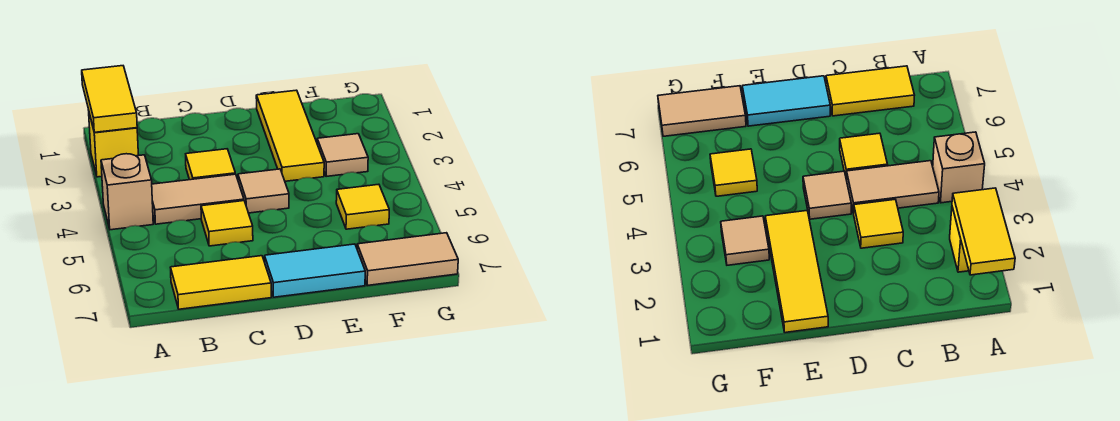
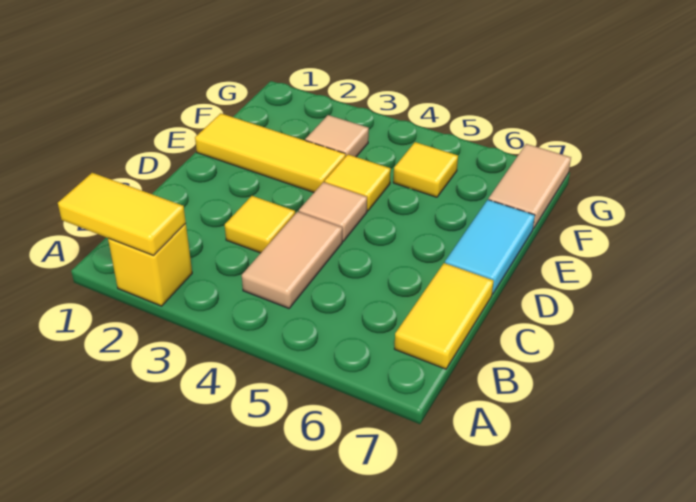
tan brick A4 level 1 -> none
yellow tile C5 level 1 -> yellow tile E4 level 1

